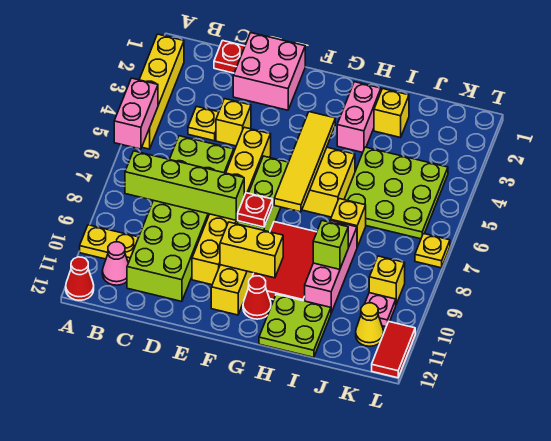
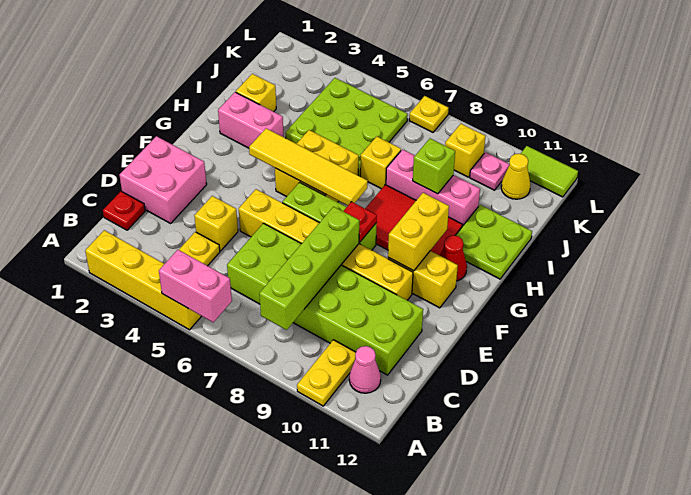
red cone A12 level 1 -> none
red tile L11:L12 level 1 -> lime tile L11:L12 level 1

